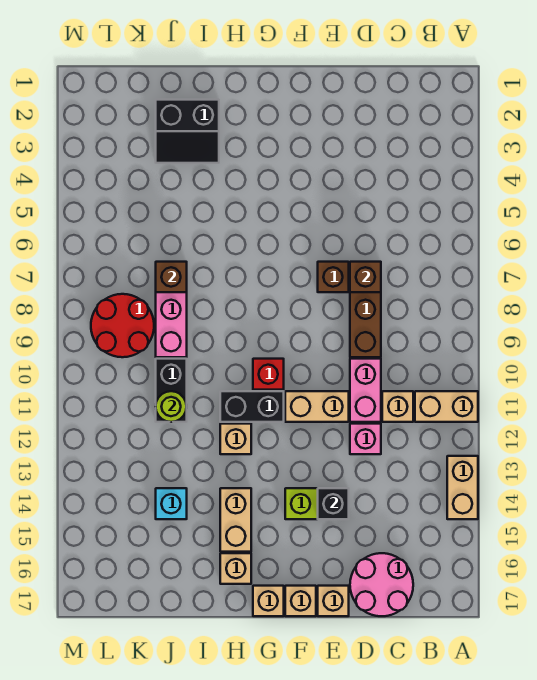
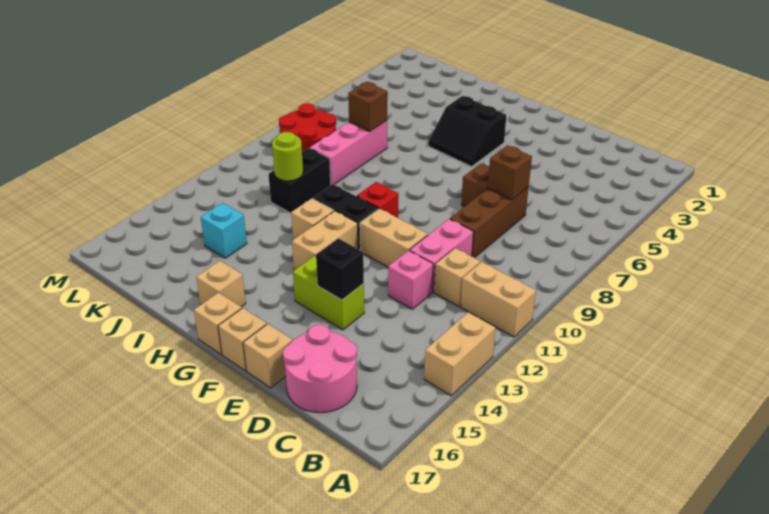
tan brick H14:H15 level 1 -> tan brick G12:G13 level 1
black slope I2:J3 level 1 top 2 -> black slope G4:H5 level 1 top 4

